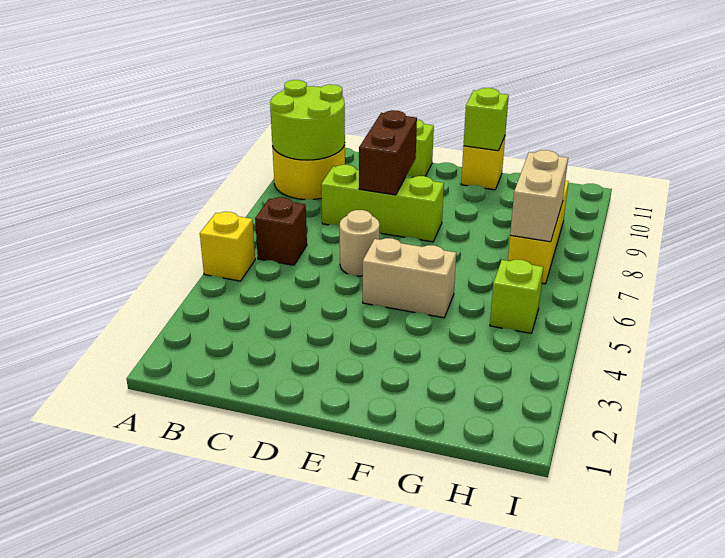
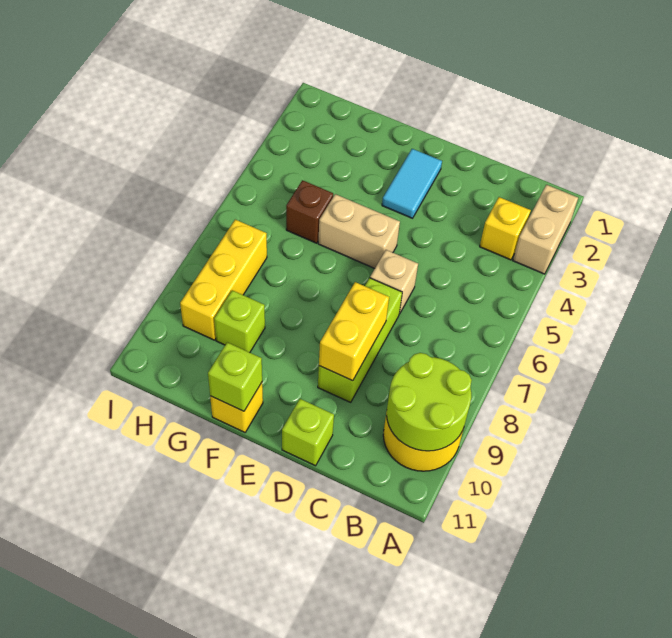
yellow brick A5 level 1 -> yellow brick B3 level 1
brown brick B6 level 1 -> brown brick G5 level 1
lime brick C8:E8 level 1 -> lime brick D7:D9 level 1
tan round brick D6 level 1 -> tan brick D6 level 1
brown brick D8:D9 level 2 -> yellow brick D8:D9 level 2
none -> cyan tile E2:E3 level 1
lime brick H5 level 1 -> lime brick G9 level 1
tan brick H7:H8 level 2 -> tan brick A2:A3 level 1

